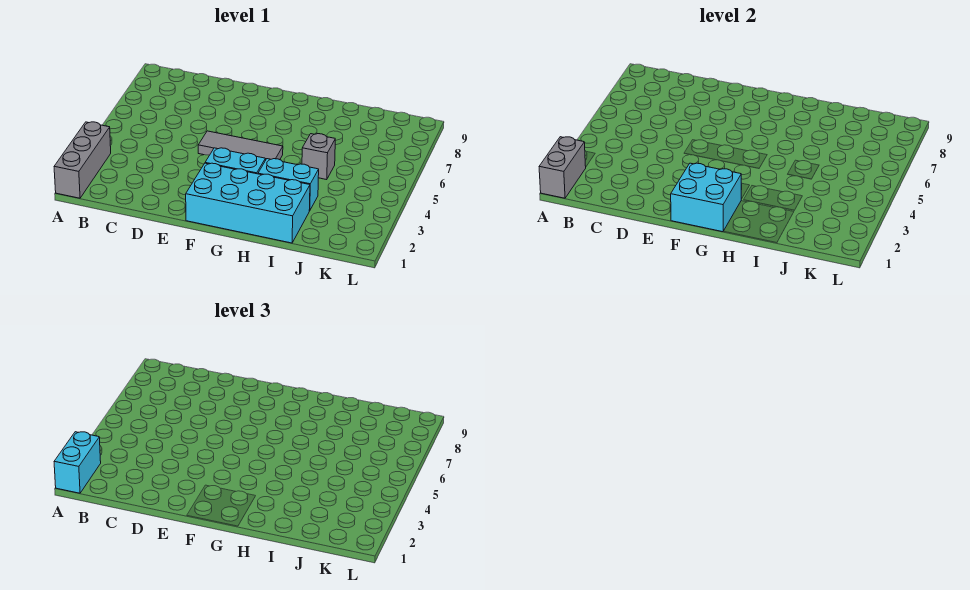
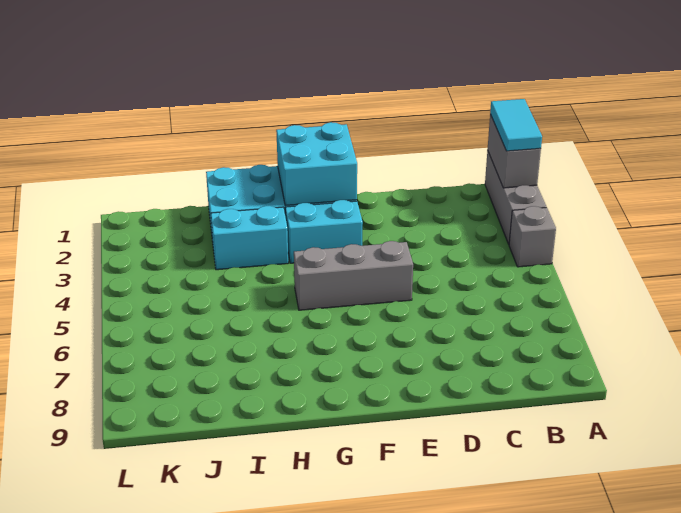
cyan brick A1:A2 level 3 -> cyan tile A1:A2 level 3
grey tile E5:G5 level 1 -> grey brick E5:G5 level 1
grey brick I5 level 1 -> grey brick A4 level 1

